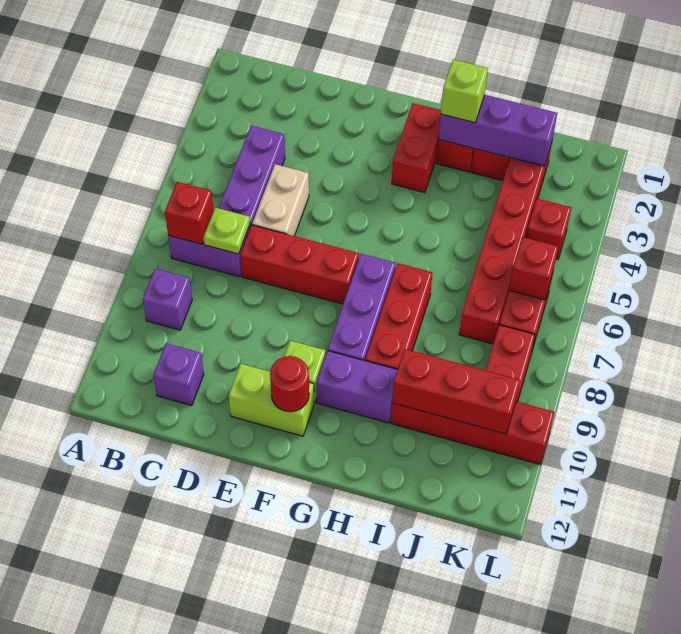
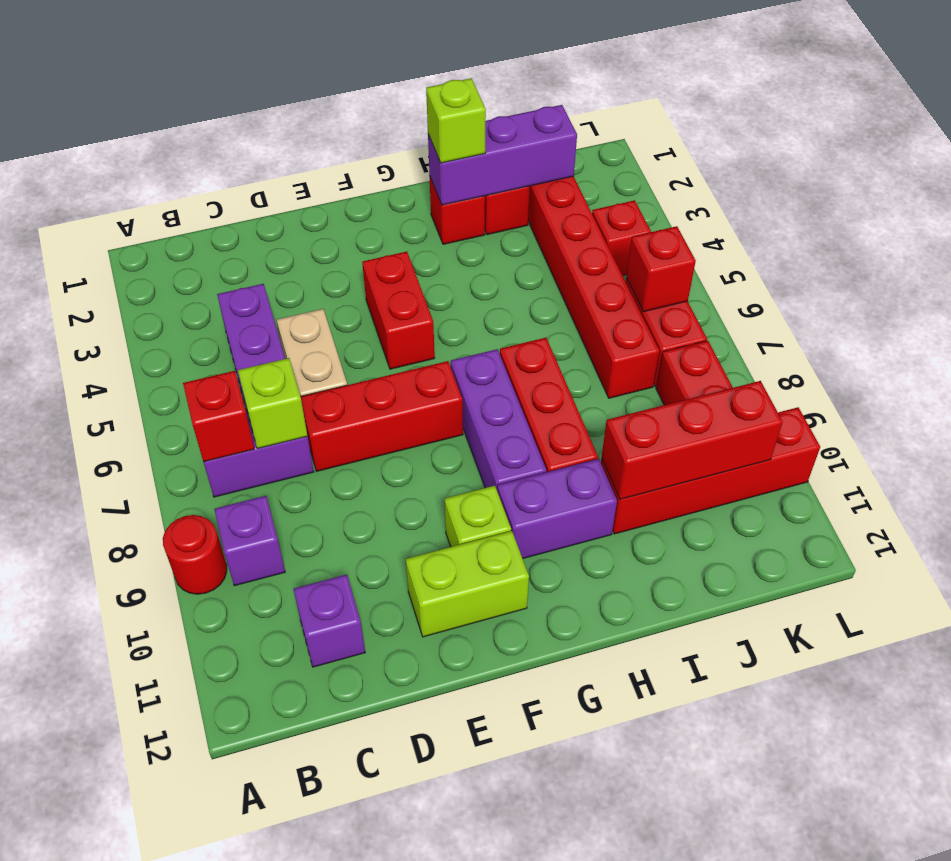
lime plate C7 level 2 -> lime brick C7 level 2
red round brick F11 level 2 -> red round brick A9 level 1
red brick G2:G3 level 1 -> red brick F4:F5 level 1

